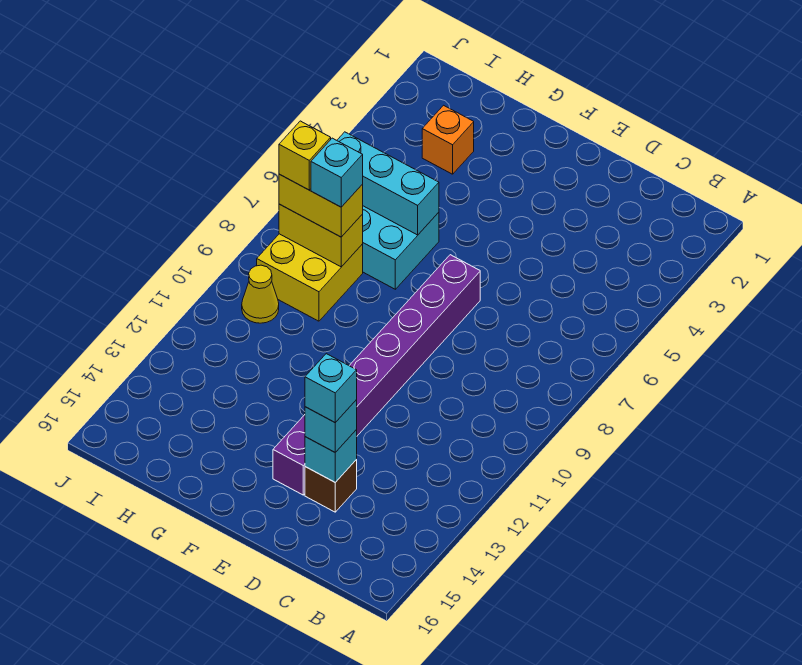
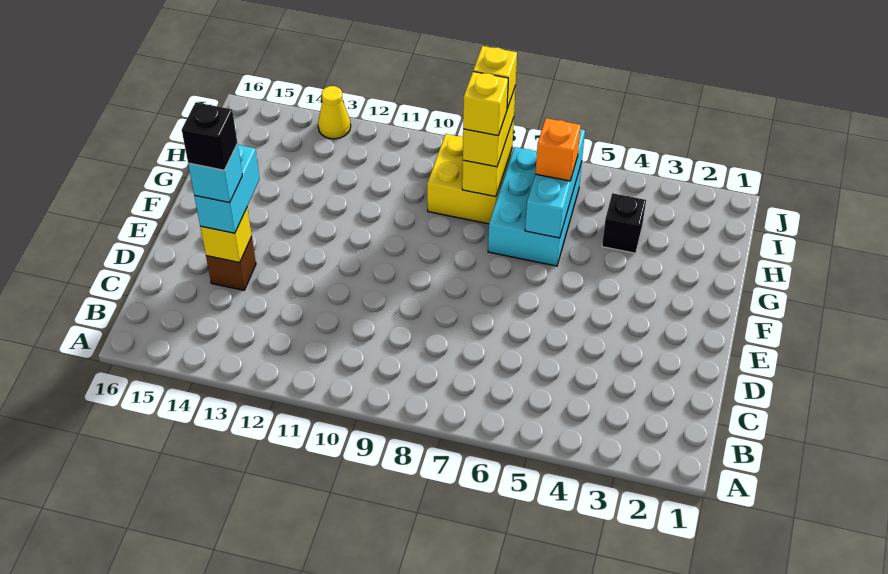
cyan brick D14 level 2 -> yellow brick D14 level 2
cyan brick D14 level 3 -> cyan brick D14:E14 level 3
none -> black brick D14 level 5
purple brick E7:E14 level 1 -> none
orange brick H3 level 1 -> orange brick H6 level 3
none -> black brick H4 level 1
cyan brick H8 level 4 -> yellow brick H8 level 4
yellow cone I10 level 1 -> yellow cone J13 level 1

